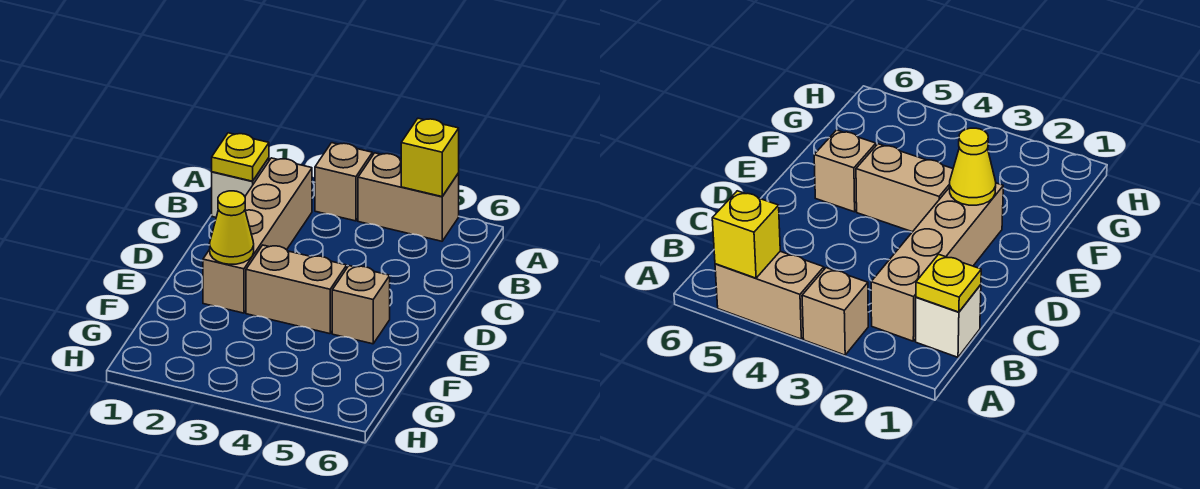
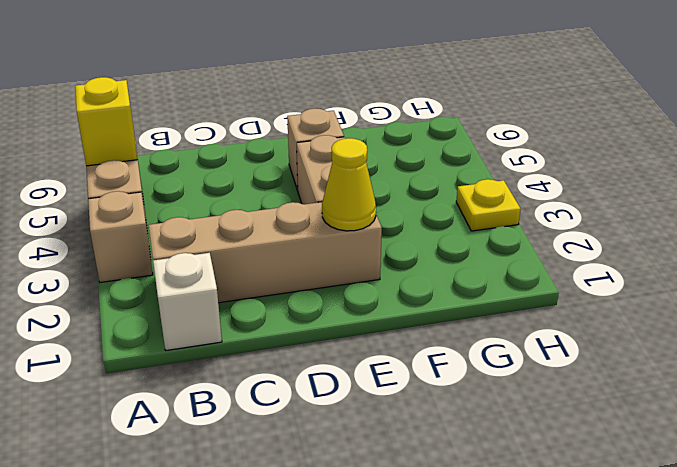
yellow plate B1 level 2 -> yellow plate H3 level 1

